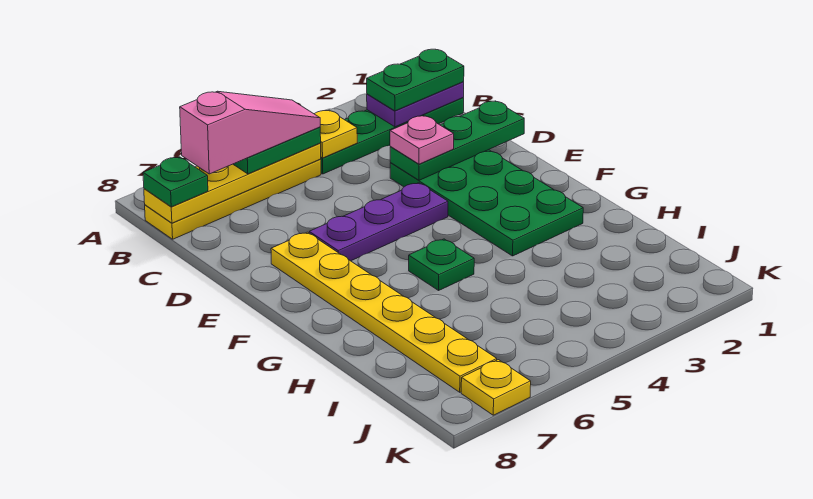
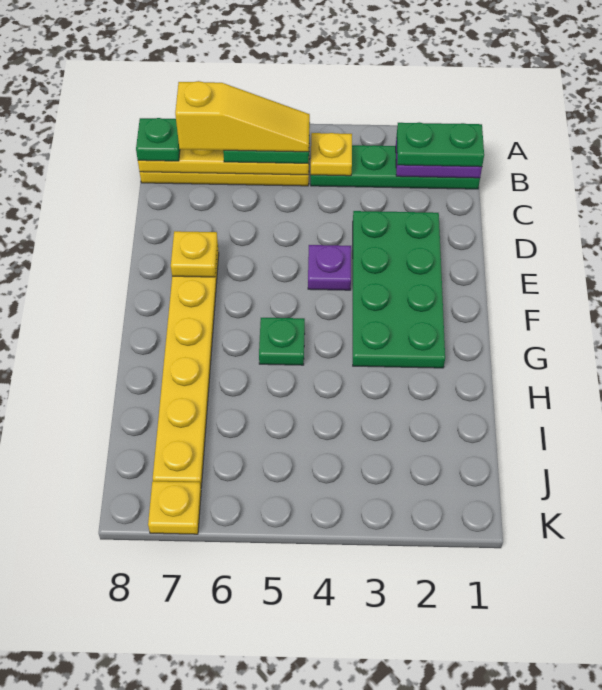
pink slope B5:B7 level 4 top 7 -> yellow slope B5:B7 level 4 top 7
green plate D1:D3 level 2 -> none
pink plate D3 level 3 -> none
purple plate E4:E6 level 1 -> purple plate E4 level 1
none -> yellow plate E7 level 2

